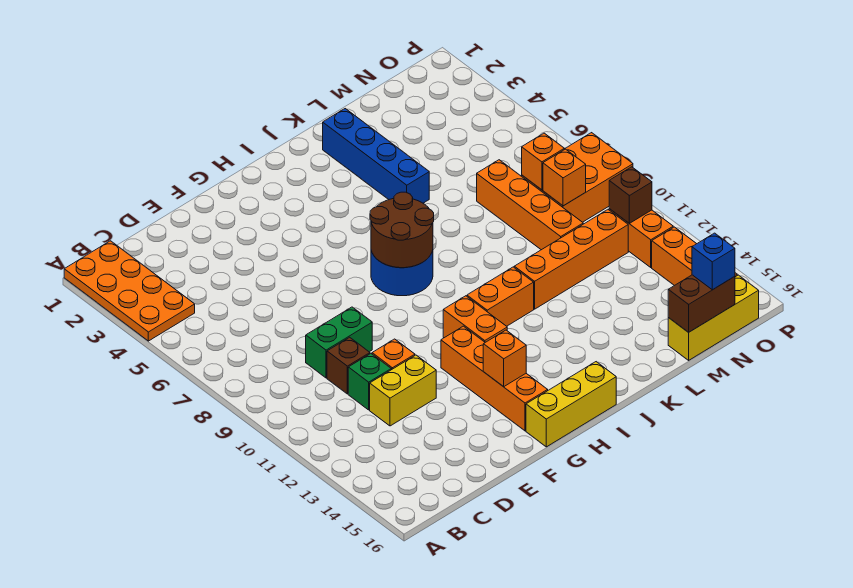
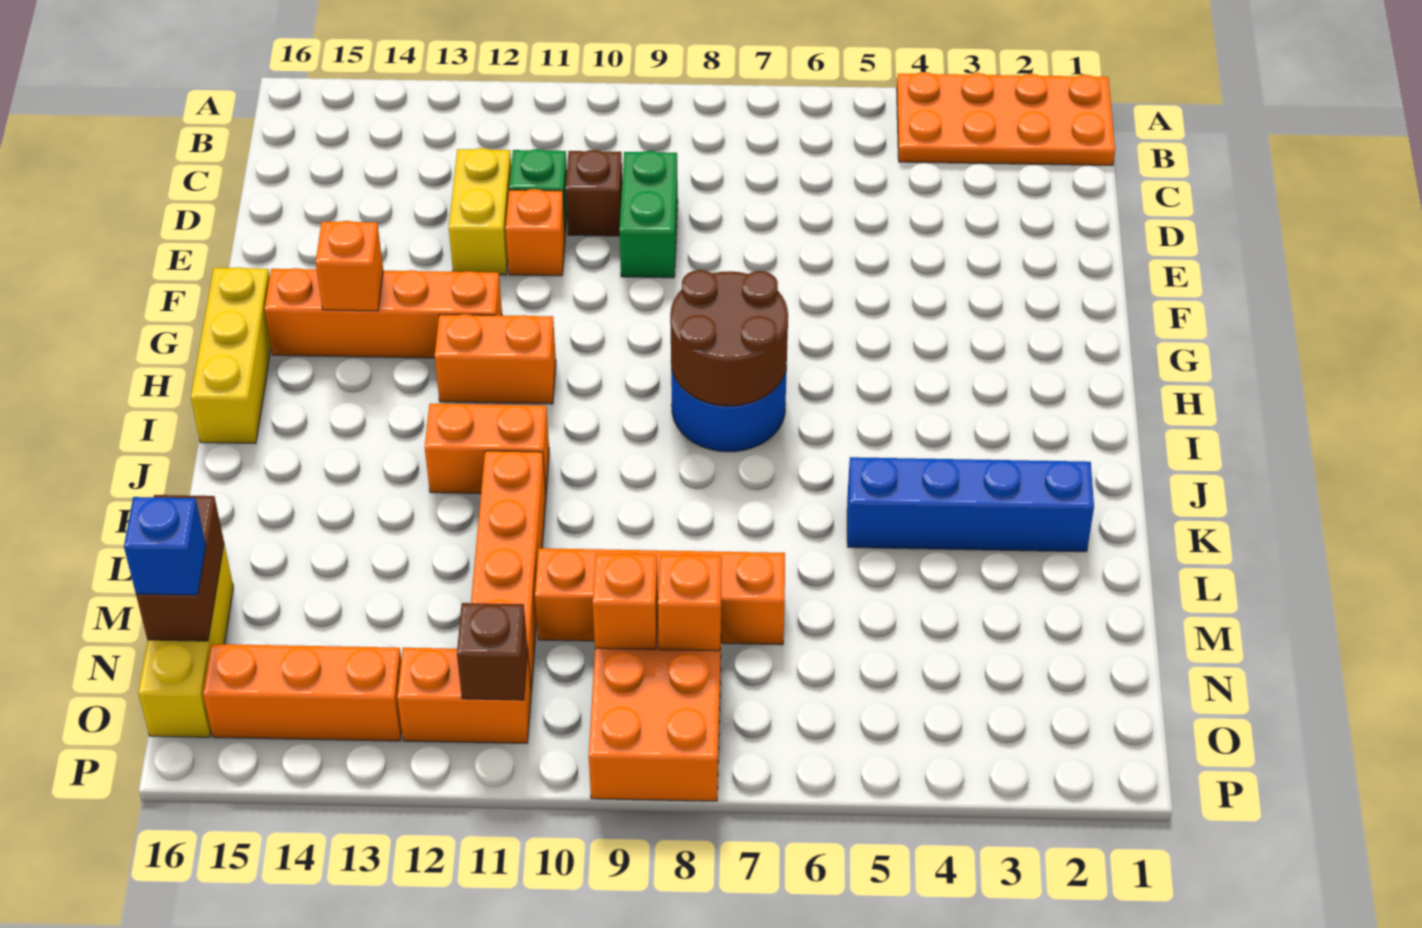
orange brick I11:J11 level 1 -> orange brick J11:J12 level 1

